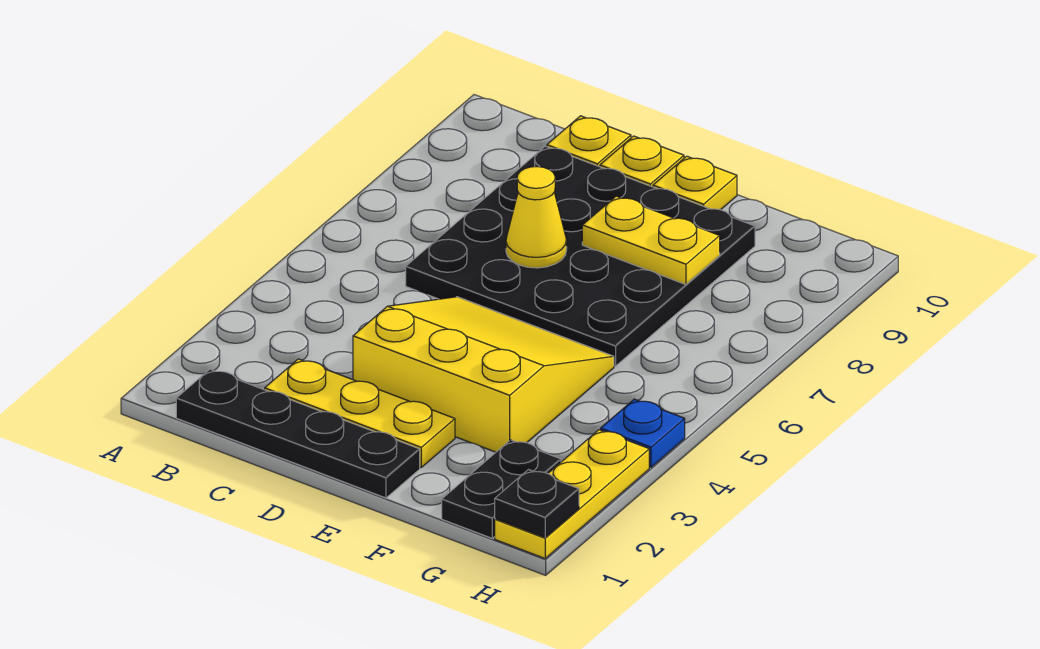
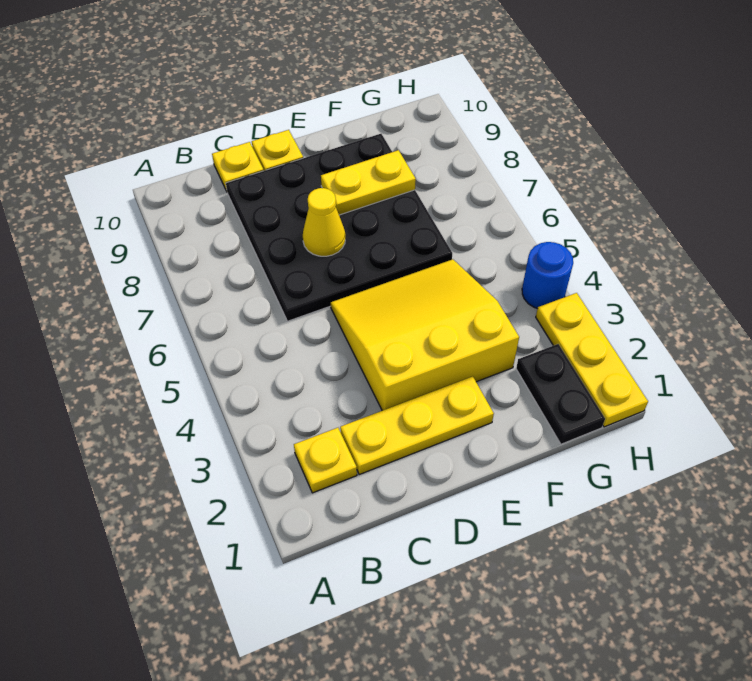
black plate B1:E1 level 1 -> none
yellow plate E10 level 1 -> yellow plate B2 level 1
black plate H1 level 2 -> none
blue plate H4 level 1 -> blue round brick H4 level 1

